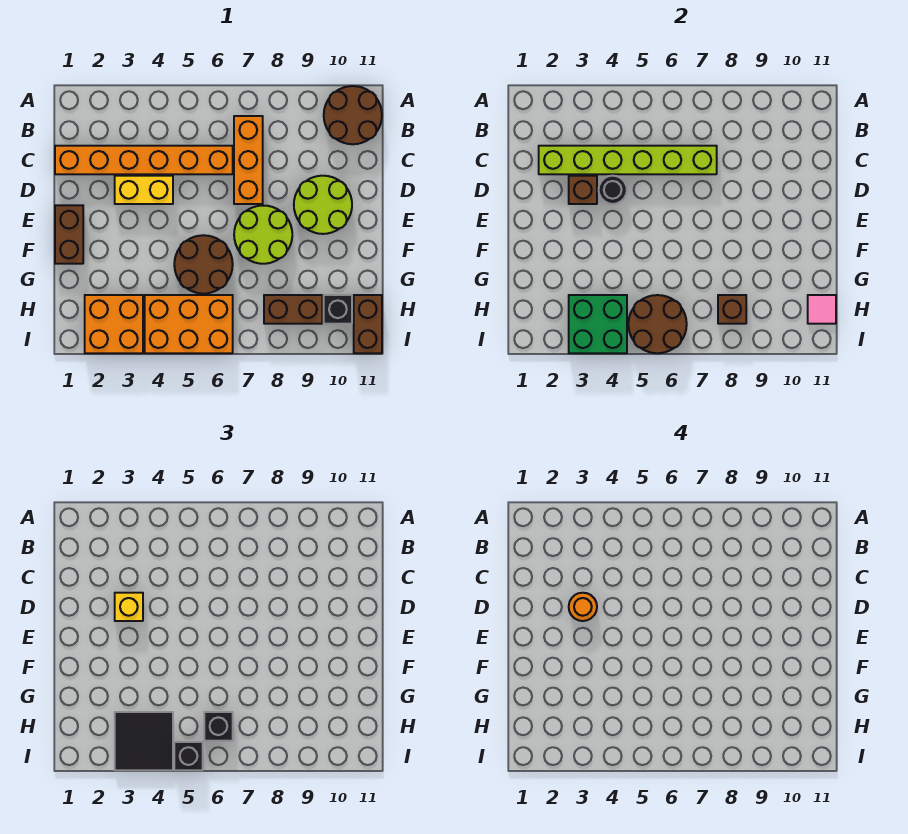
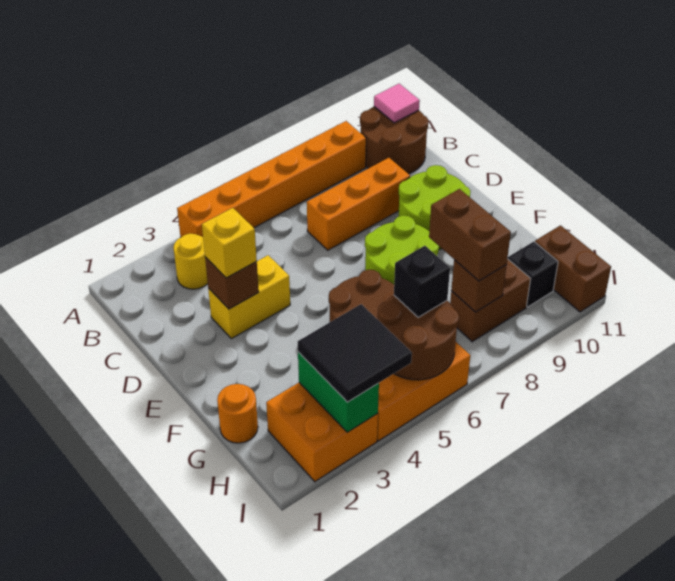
none -> yellow round brick B3 level 1
orange brick B7:D7 level 1 -> orange brick C7:C9 level 1
orange brick C1:C6 level 1 -> orange brick A4:A9 level 1
lime brick C2:C7 level 2 -> none
orange round brick D3 level 4 -> orange round brick G1 level 1
black round brick D4 level 2 -> none
brown brick E1:F1 level 1 -> brown brick G8:H8 level 3
green brick H3:I4 level 2 -> green brick H3:I3 level 2
pink tile H11 level 2 -> pink tile A11 level 2
black brick I5 level 3 -> none

